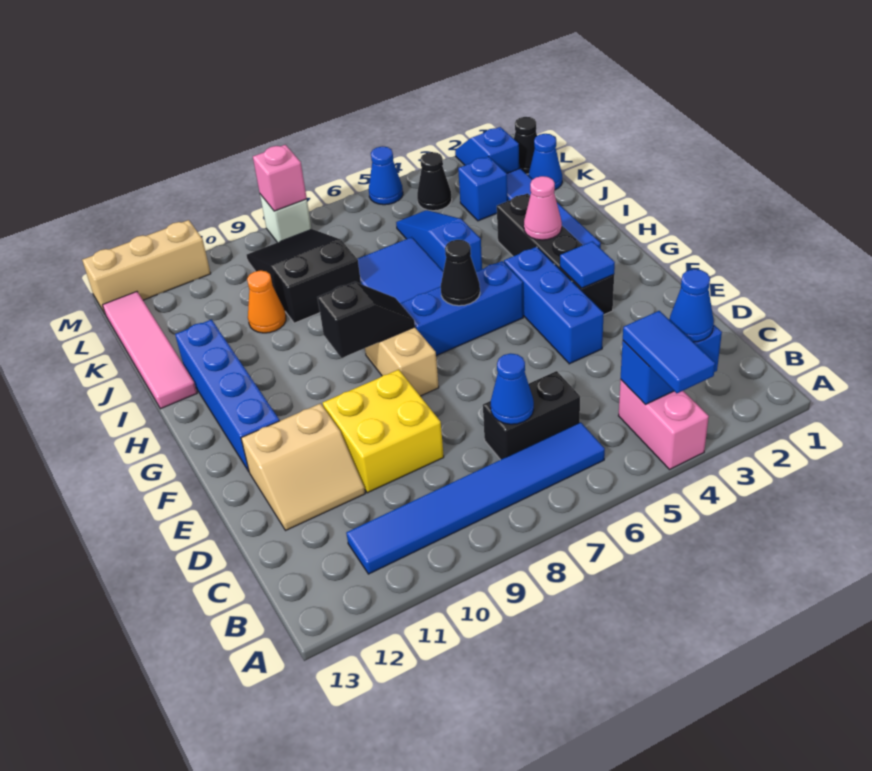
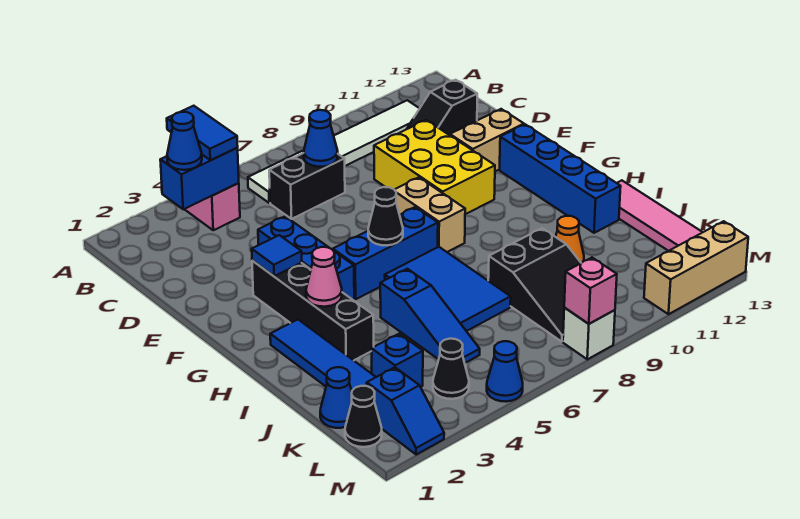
blue tile B6:B11 level 1 -> white tile B6:B11 level 1
yellow brick D9:E10 level 1 -> yellow brick D9:F10 level 1
black slope G8:G9 level 2 top 9 -> black slope C11:C12 level 1 top 12

